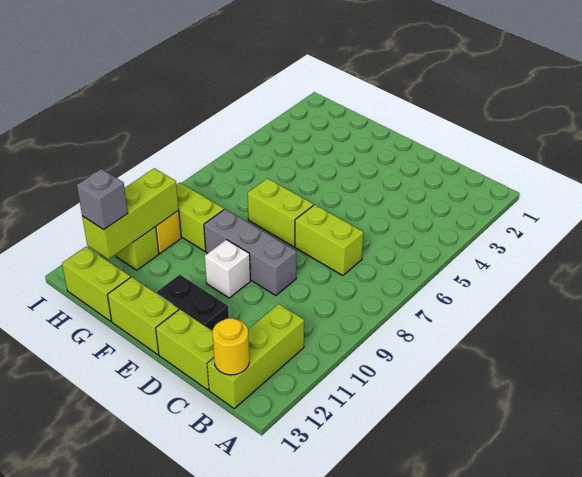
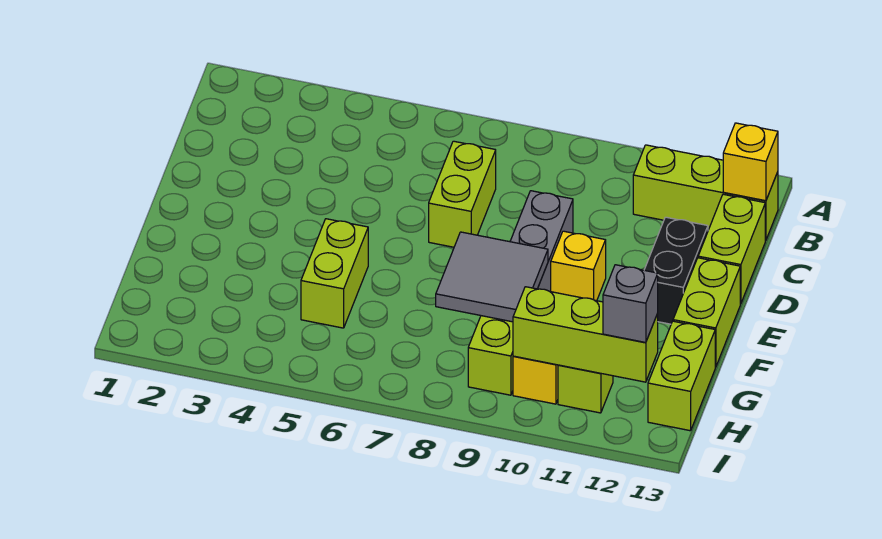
yellow round brick B13 level 2 -> yellow brick B13 level 2
lime brick E7:F7 level 1 -> lime brick F5:G5 level 1
white brick E10 level 1 -> yellow brick E10 level 1
none -> grey tile F8:G9 level 2

